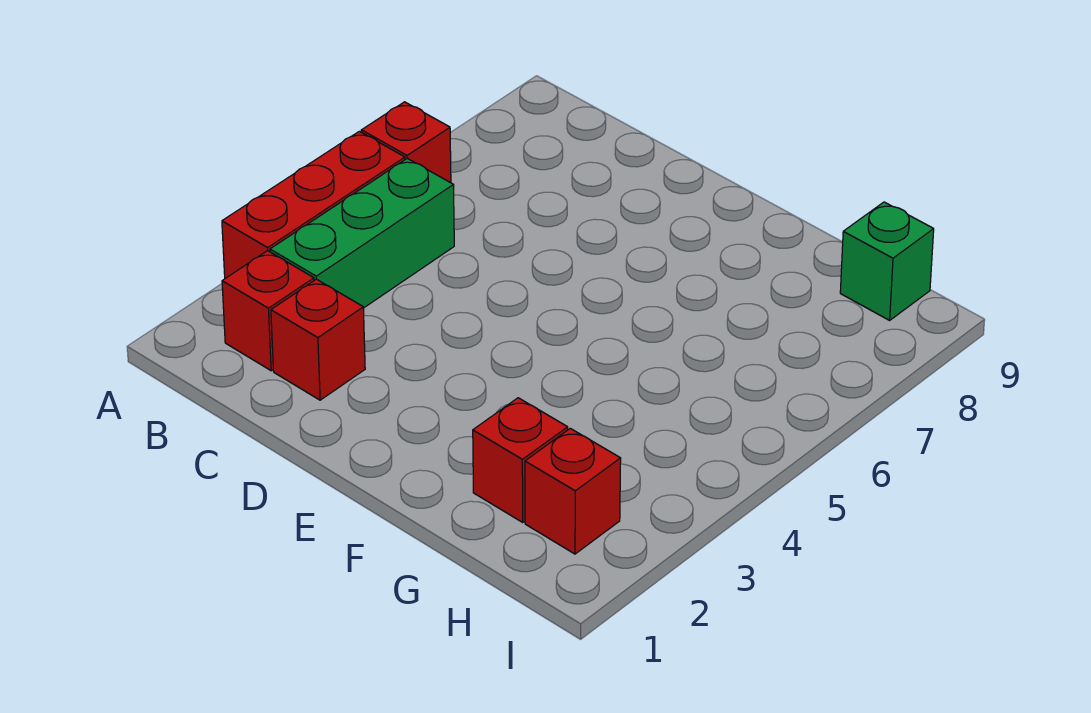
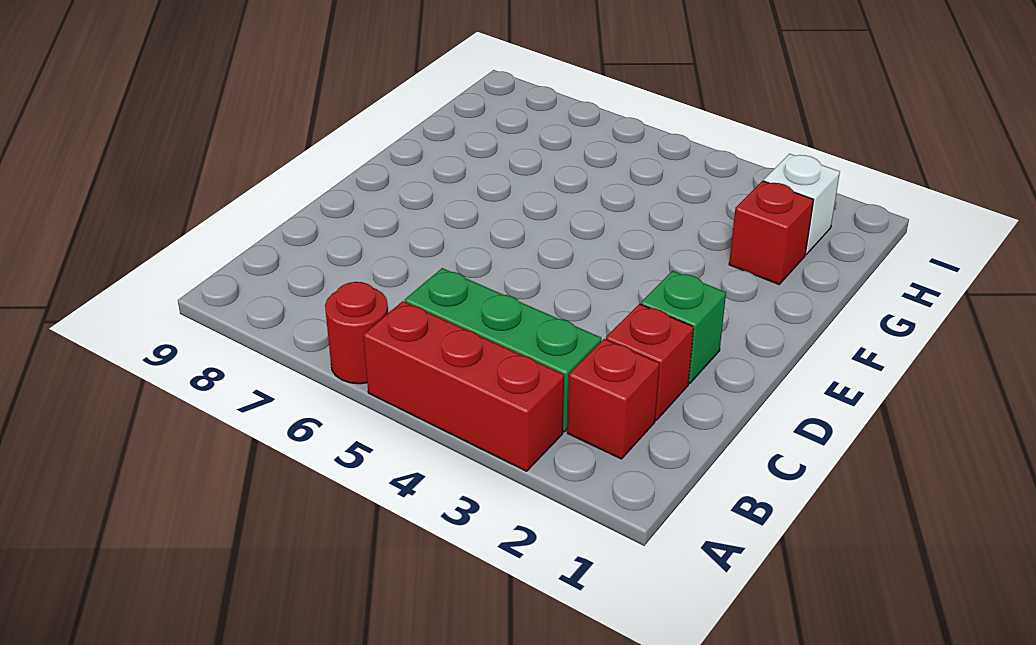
red brick A6 level 1 -> red round brick A6 level 1
red brick H2 level 1 -> white brick H2 level 1
green brick H9 level 1 -> green brick D2 level 1

